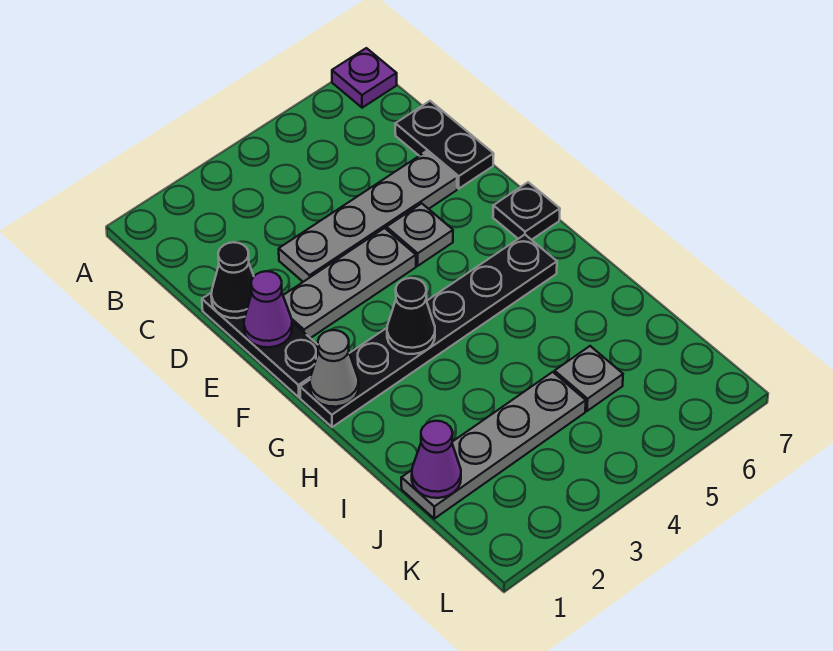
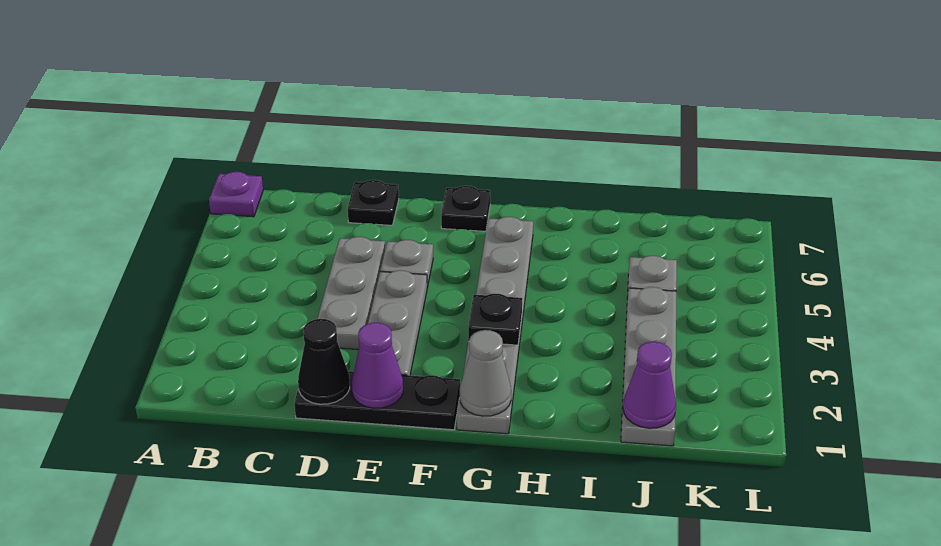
black plate C7:D7 level 1 -> black plate D7 level 1
grey plate D3:D6 level 1 -> grey plate D3:D5 level 1
black plate G1:G6 level 1 -> grey plate G1:G6 level 1
black cone G3 level 2 -> black plate G3 level 2

